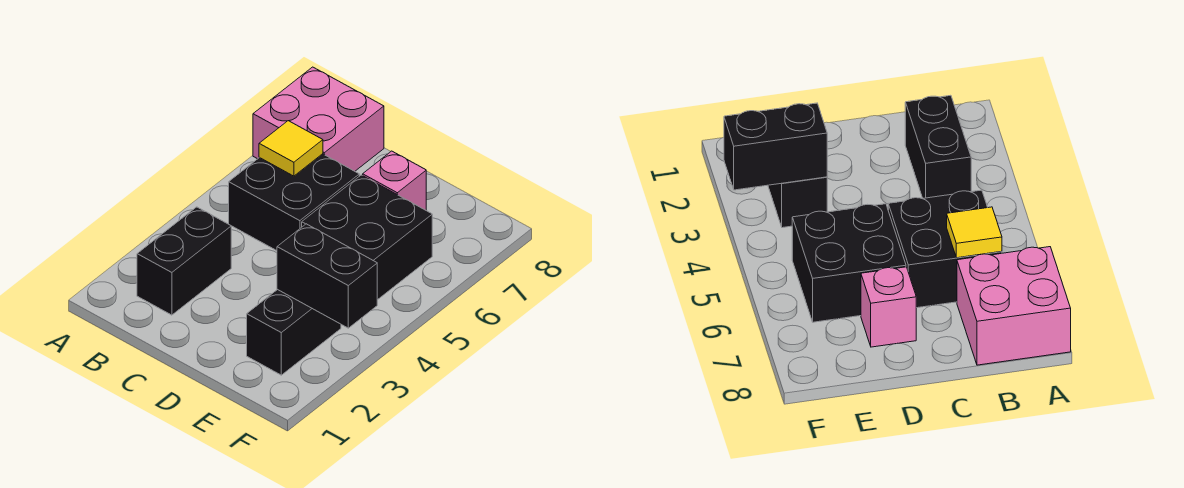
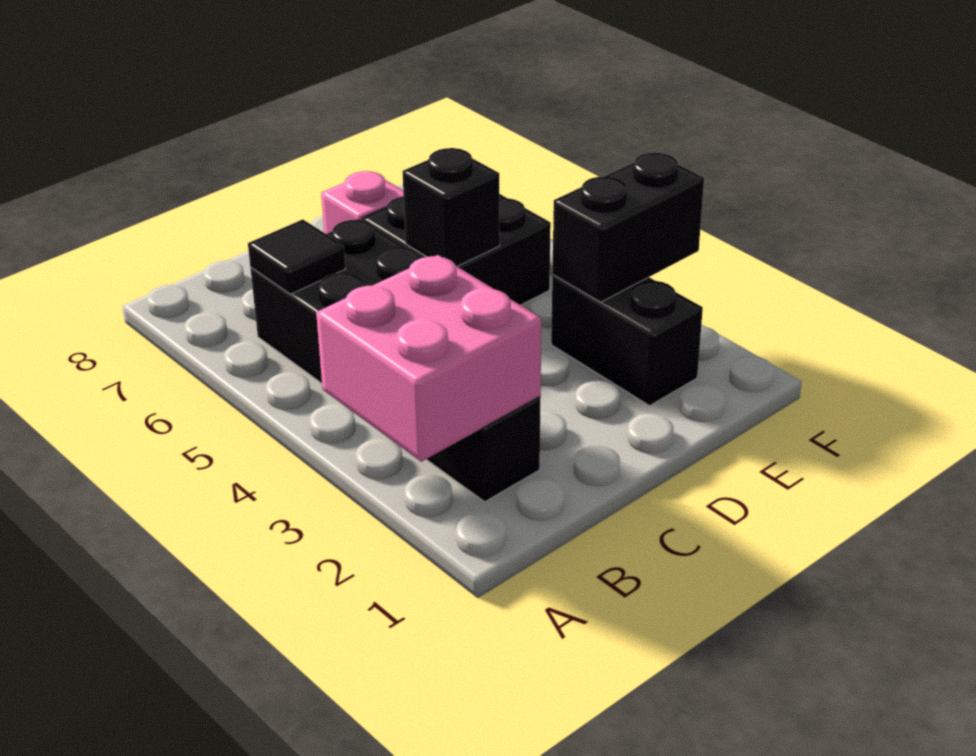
pink brick A7:B8 level 1 -> pink brick A2:B3 level 2
yellow tile B6 level 2 -> black tile B6 level 2
none -> black brick D5 level 2

